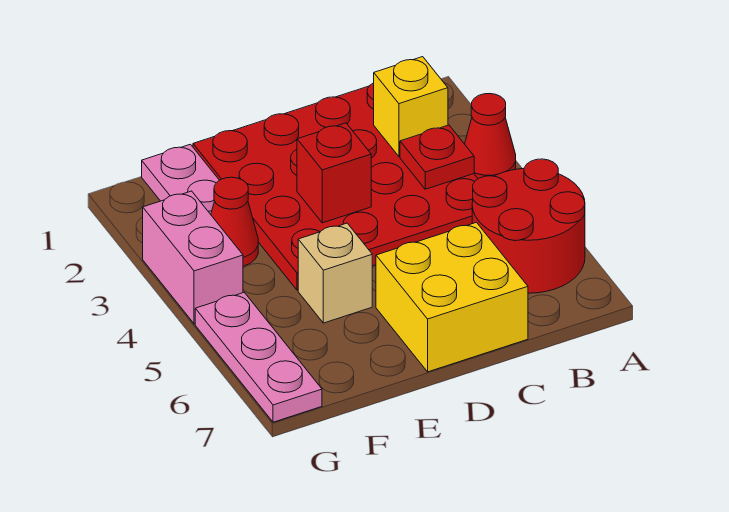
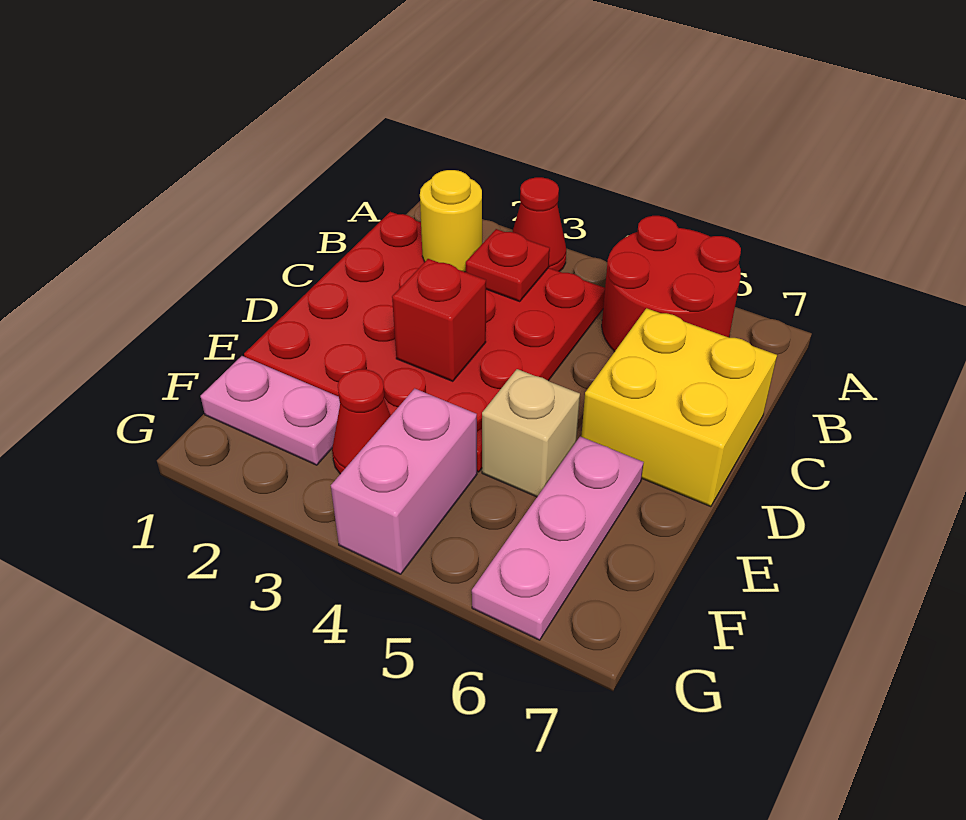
yellow brick B2 level 2 -> yellow round brick B2 level 2
pink brick G3:G4 level 1 -> pink brick F4:G4 level 1
pink plate G5:G7 level 1 -> pink plate E6:G6 level 1

